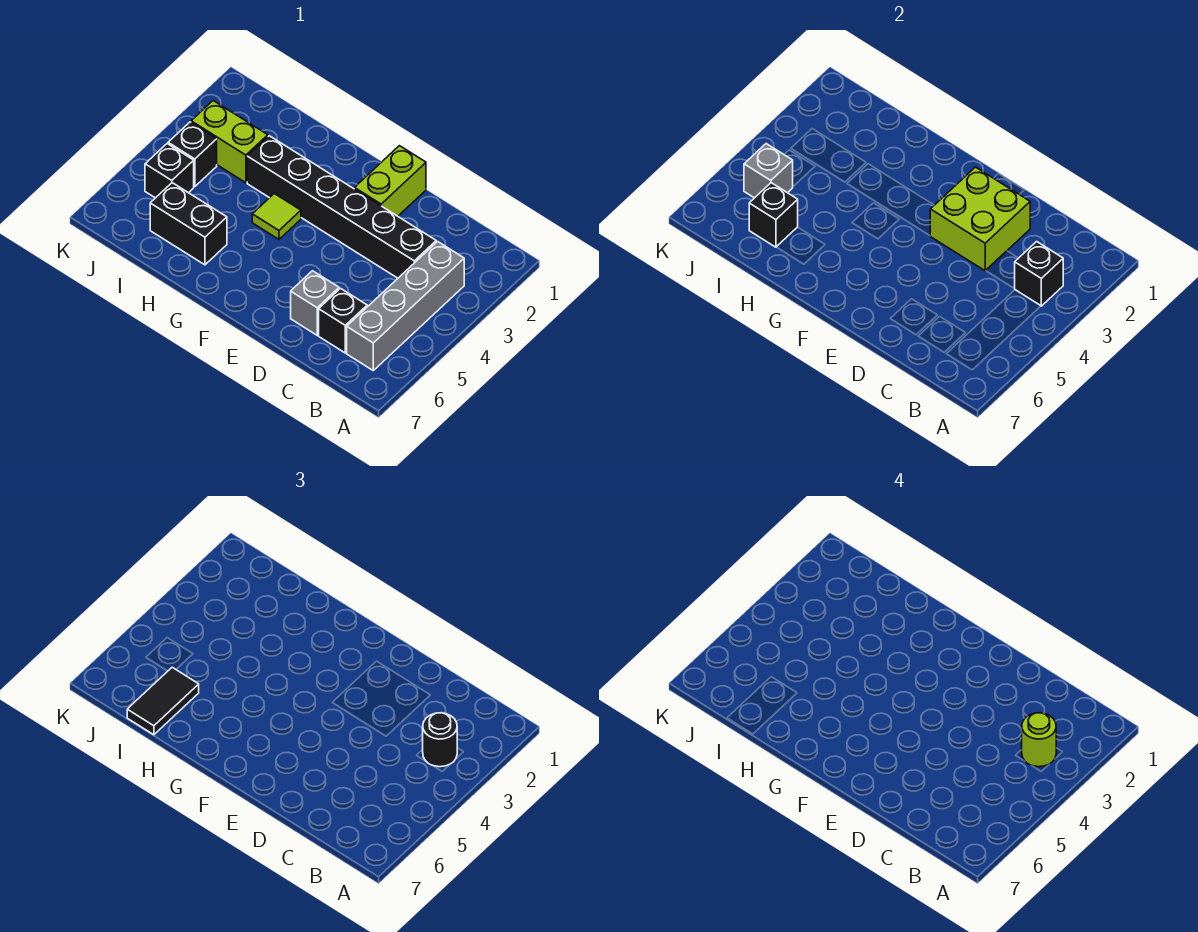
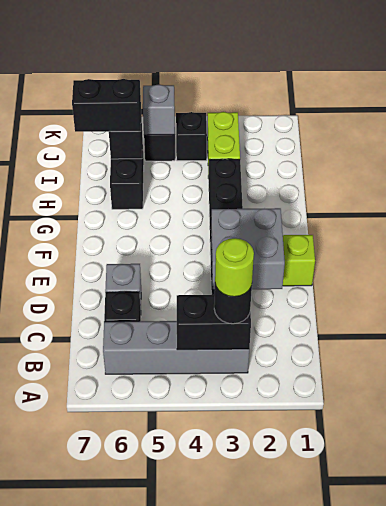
black brick B3 level 2 -> black brick B3:B4 level 2
lime brick D2:E3 level 2 -> grey brick D2:E3 level 2
lime tile G4 level 1 -> none
black tile I6:I7 level 3 -> black brick I6:I7 level 3

